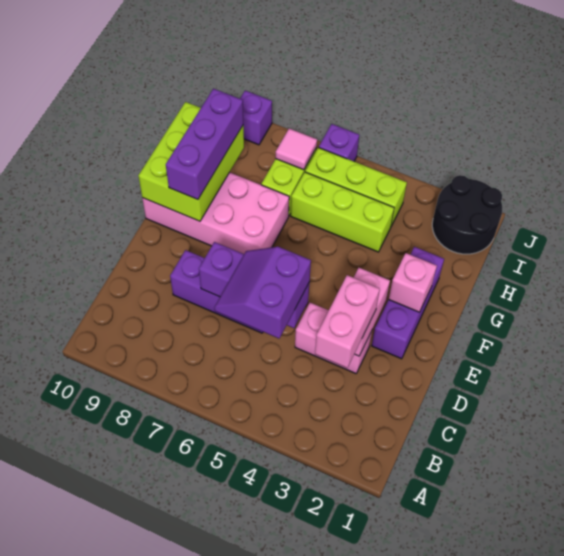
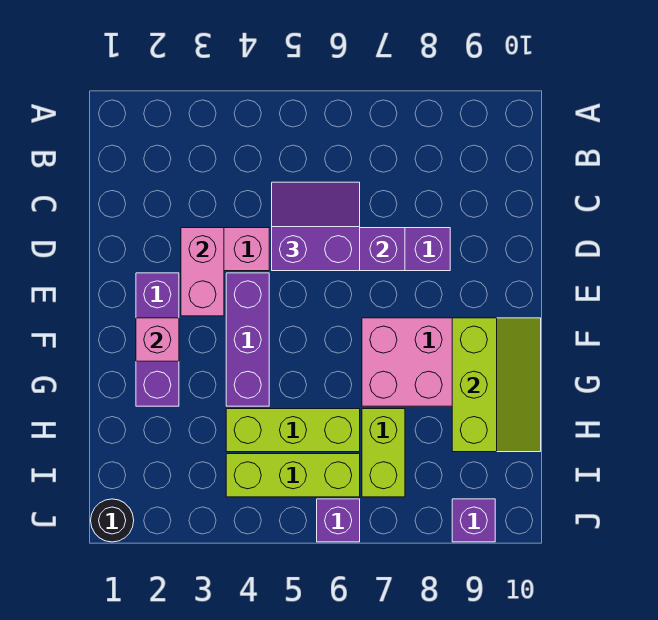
pink brick C3:D3 level 3 -> none
purple slope C5:D6 level 3 top 5 -> purple slope C5:D6 level 3 top D
lime brick F9:H10 level 2 -> lime slope F9:H10 level 2 top 9
purple brick F9:H9 level 3 -> purple brick E4:G4 level 1
black round brick I1:J2 level 1 -> black round brick J1 level 1
pink tile I7 level 2 -> none

